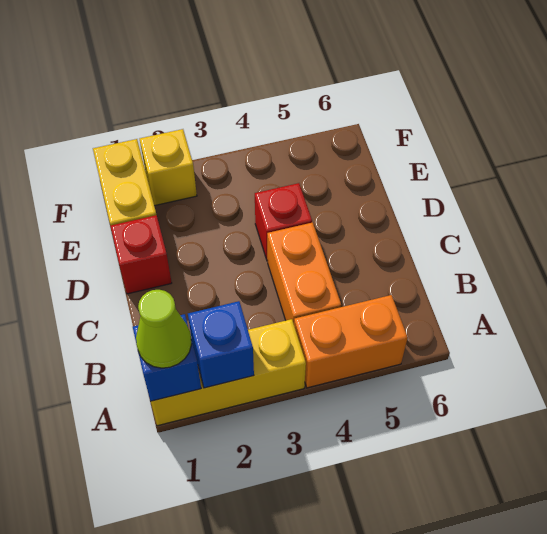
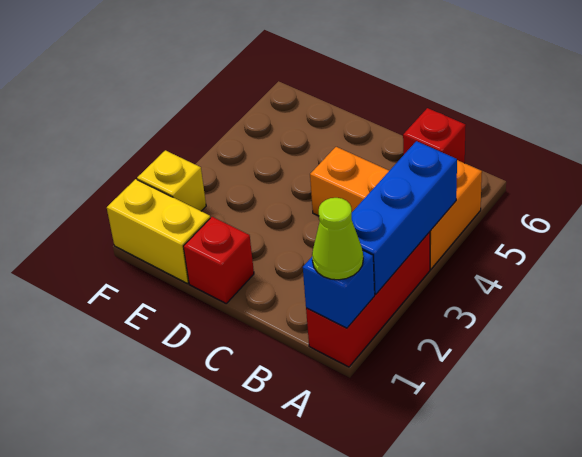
yellow brick A1:A3 level 1 -> red brick A1:A3 level 1
blue brick A2 level 2 -> blue brick A2:A4 level 2
red brick D4 level 1 -> red brick B6 level 1

